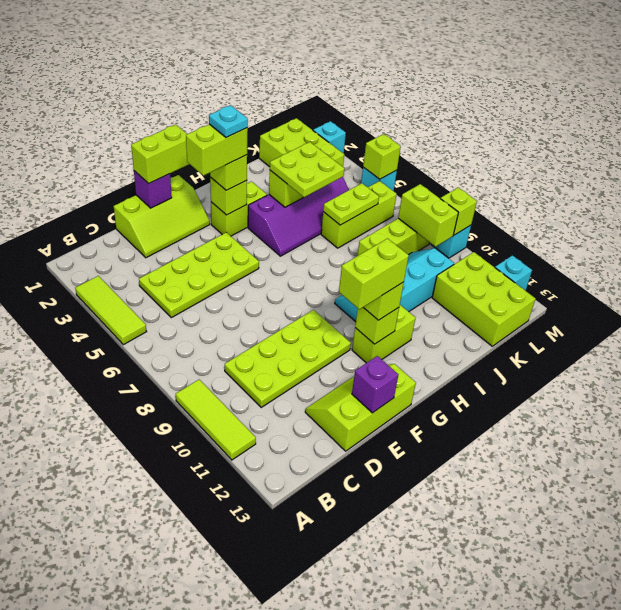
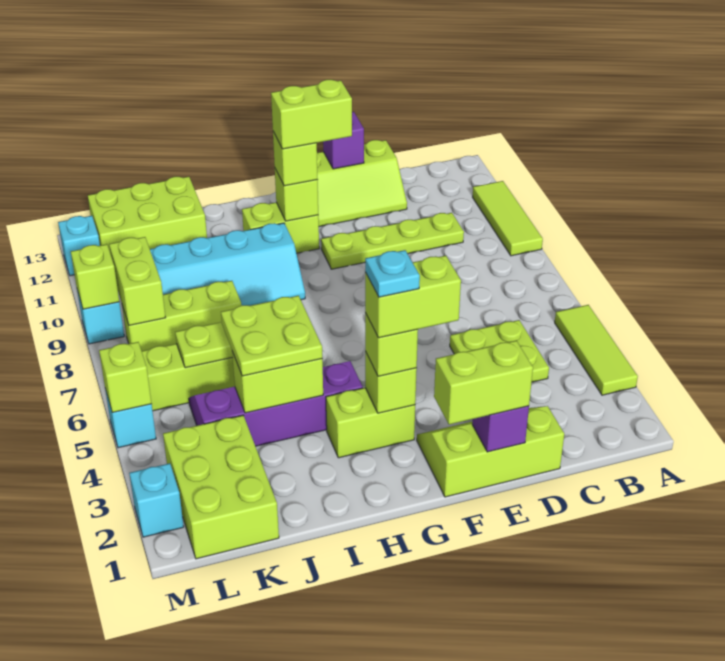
lime plate C4:F5 level 1 -> lime plate C4:D5 level 1
lime plate C9:F10 level 1 -> lime plate C10:F10 level 1
lime brick K11:L13 level 1 -> lime brick J12:L13 level 1

